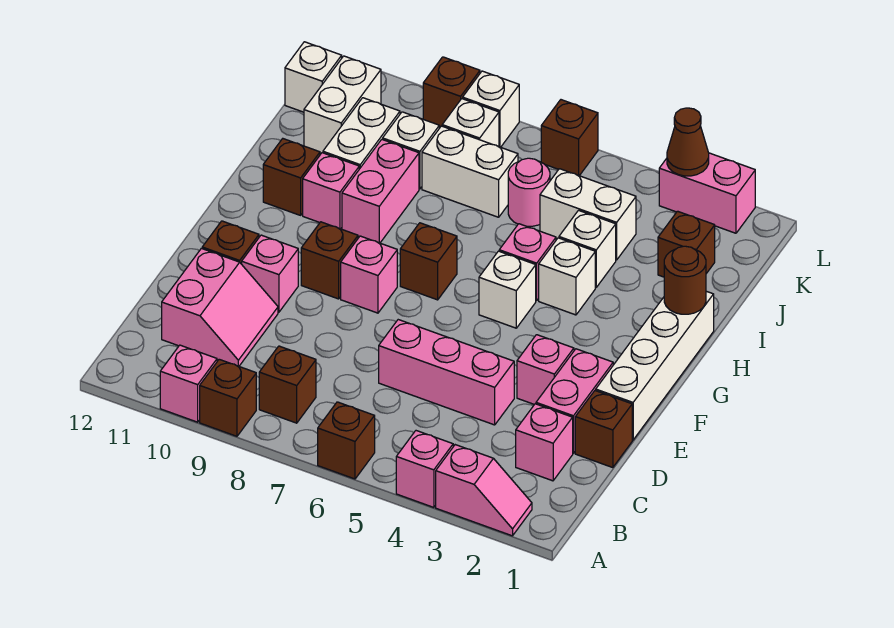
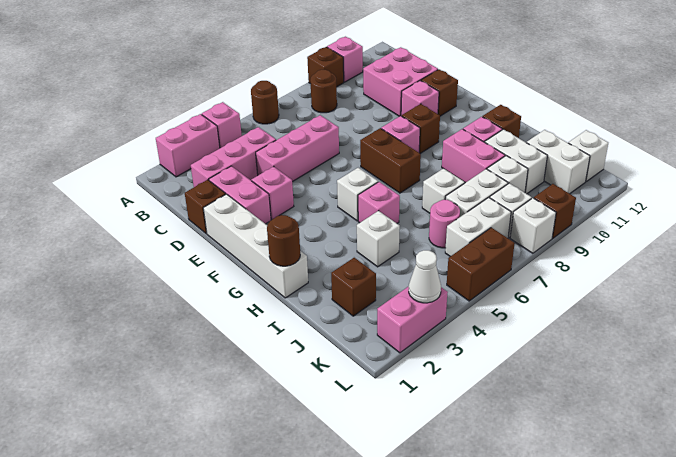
pink slope A2:A3 level 1 top 3 -> pink brick A2:A3 level 1
brown brick A6 level 1 -> brown round brick A6 level 1
brown brick B8 level 1 -> brown round brick B8 level 1
pink brick C2 level 1 -> pink brick C2:C4 level 1
pink slope C10:D11 level 1 top 11 -> pink brick C10:D11 level 1
brown brick G7 level 1 -> brown brick F7:G7 level 1
white brick H4 level 1 -> white brick I7 level 1
white brick J4:J5 level 1 -> white brick K6:K7 level 1
brown cone L3 level 2 -> white cone L3 level 2
brown brick L6 level 1 -> brown brick L5:L6 level 1

